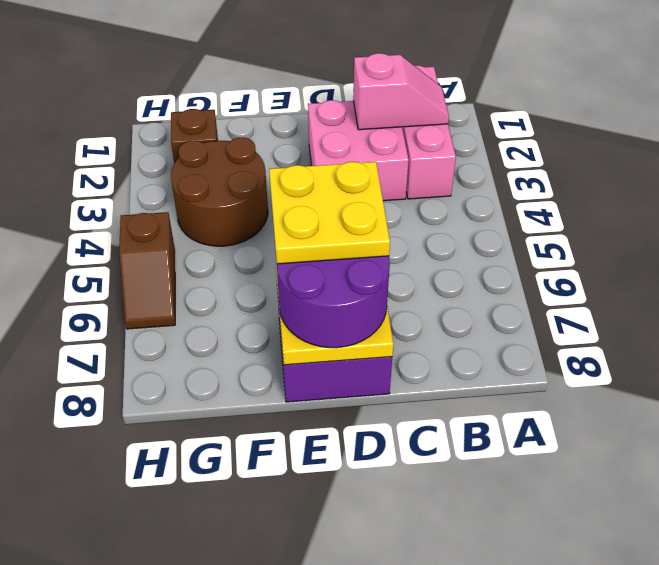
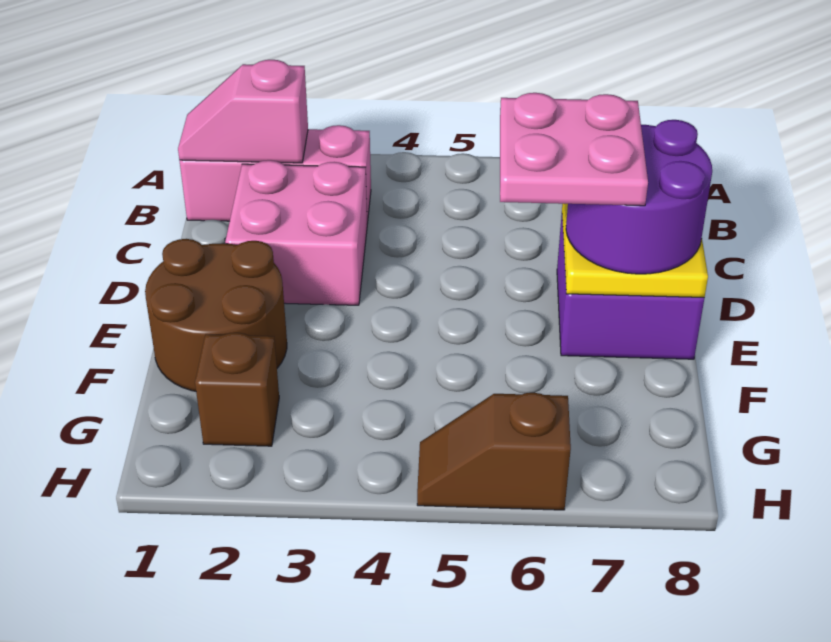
pink slope B2:C2 level 2 top C -> pink slope B1:B2 level 2 top 2
yellow plate D6:E7 level 4 -> pink plate D6:E7 level 4
brown round brick F3:G4 level 1 -> brown round brick E1:F2 level 1
brown slope H5:H6 level 1 top 5 -> brown slope H5:H6 level 1 top 6

